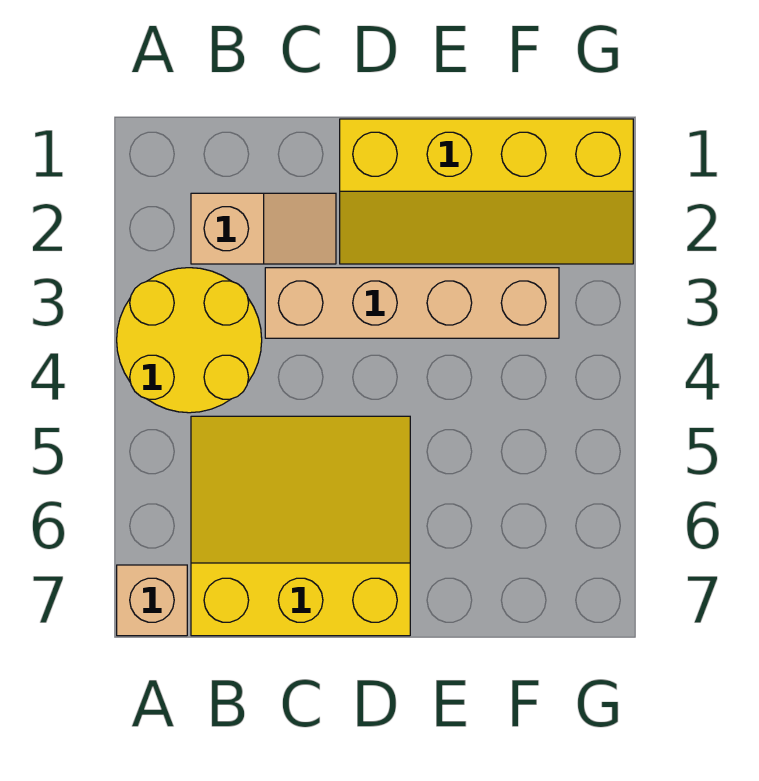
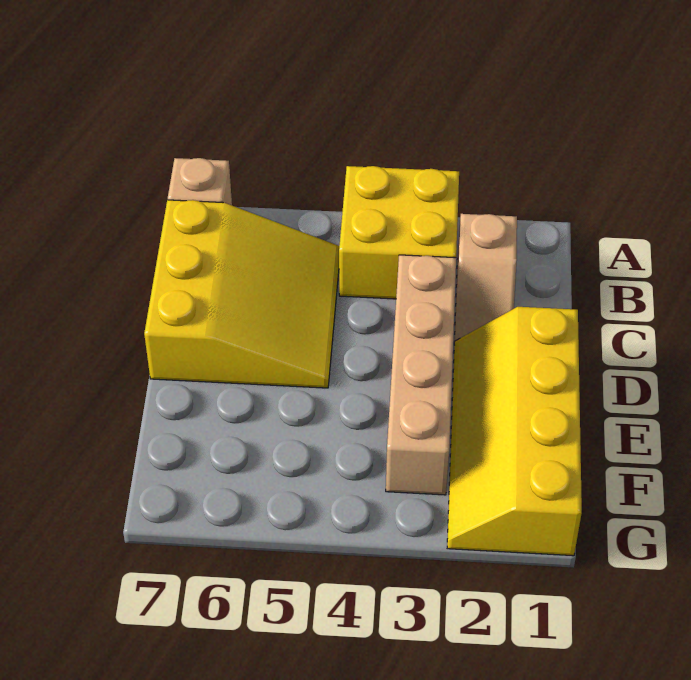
yellow round brick A3:B4 level 1 -> yellow brick A3:B4 level 1

